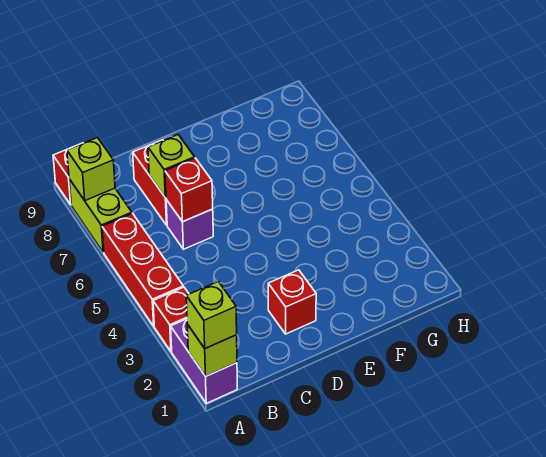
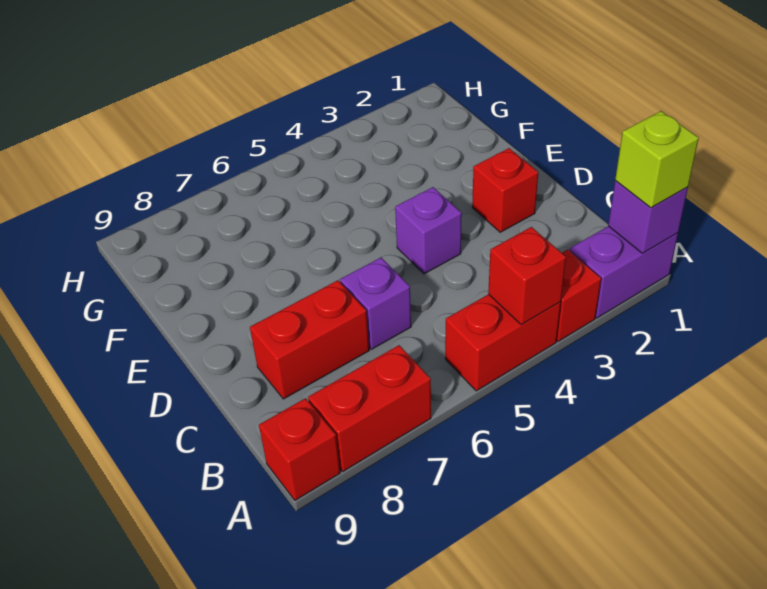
lime brick A1 level 2 -> purple brick A1 level 2
red brick A4:A6 level 1 -> red brick A4:A5 level 1
lime brick A7:A8 level 1 -> red brick A7:A8 level 1
lime brick A8 level 2 -> none
red brick C6 level 2 -> red brick A4 level 2
lime brick C7 level 2 -> none
none -> purple brick D4 level 1

